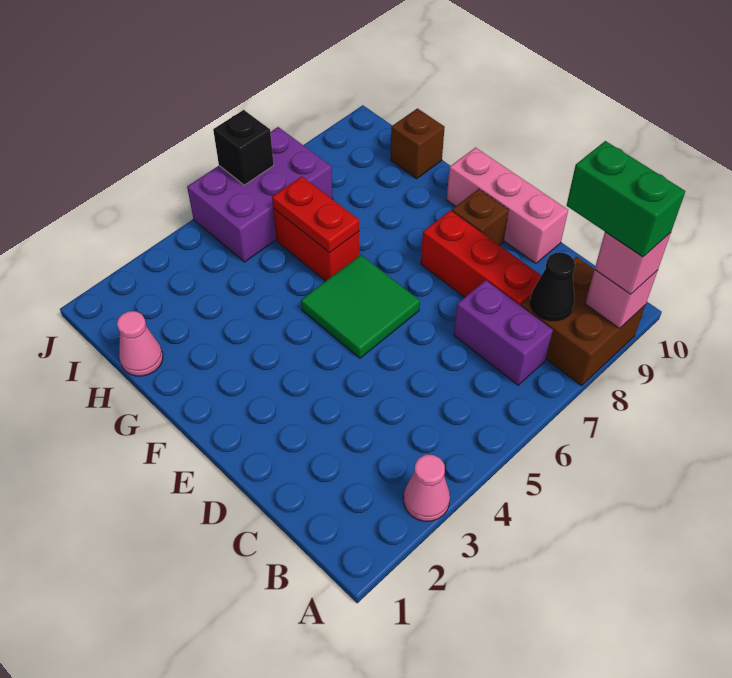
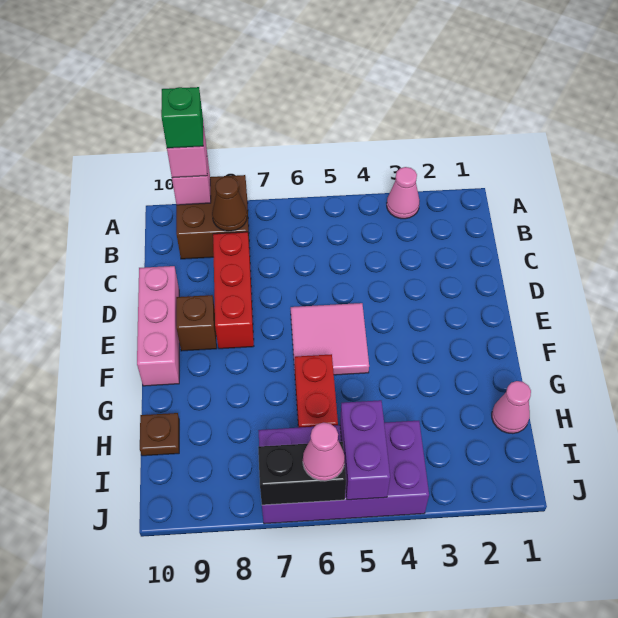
green brick A9:B9 level 4 -> green brick A9 level 4
purple brick B7:C7 level 1 -> purple brick I5:J5 level 2
black cone B8 level 2 -> brown cone B8 level 2
green tile E5:F6 level 1 -> pink tile E5:F6 level 1
red plate G6:H6 level 2 -> none
brown brick H10 level 1 -> brown plate H10 level 1
purple brick I5:J7 level 1 -> purple brick I4:J7 level 1
black brick J6 level 2 -> black brick J6:J7 level 2
none -> pink cone J6 level 3

